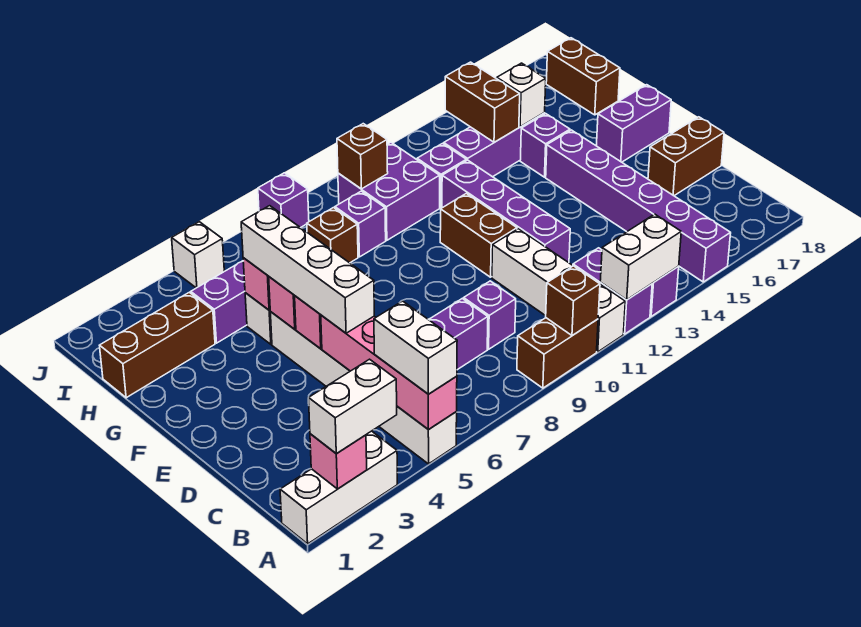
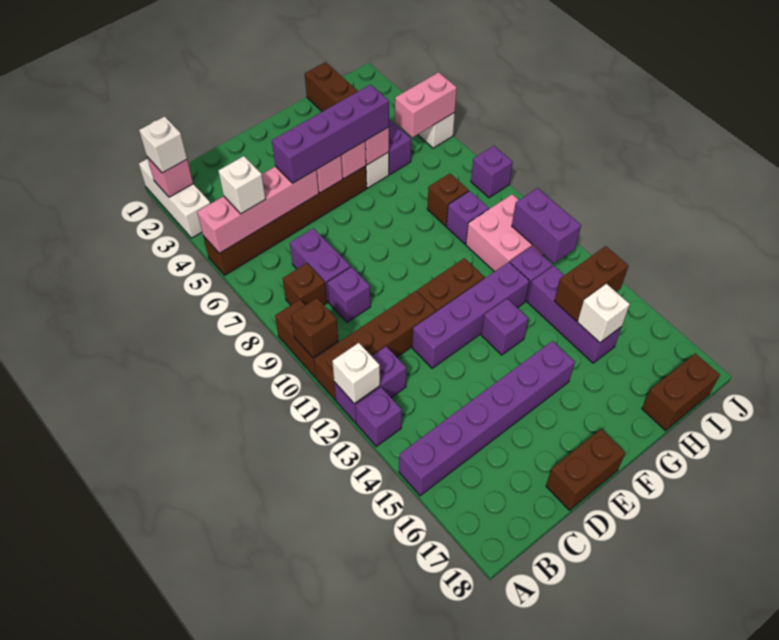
white brick A2:A3 level 3 -> white brick A2 level 3
white brick A5:F5 level 1 -> brown brick A5:F5 level 1
white brick A5:B5 level 3 -> white brick B5 level 3
white brick A11:D11 level 1 -> brown brick A11:D11 level 1
white brick A12:A13 level 2 -> white brick A12 level 2
white brick D5:G5 level 3 -> purple brick D5:G5 level 3
brown brick D17:D18 level 1 -> brown brick D18:E18 level 1
purple brick F17:F18 level 1 -> purple brick I11:I12 level 2
purple brick G15 level 1 -> purple brick F13 level 1
purple brick H10:I11 level 1 -> pink brick H10:I11 level 1
none -> pink brick I5:J5 level 2
brown brick I10 level 2 -> brown brick B8 level 1

